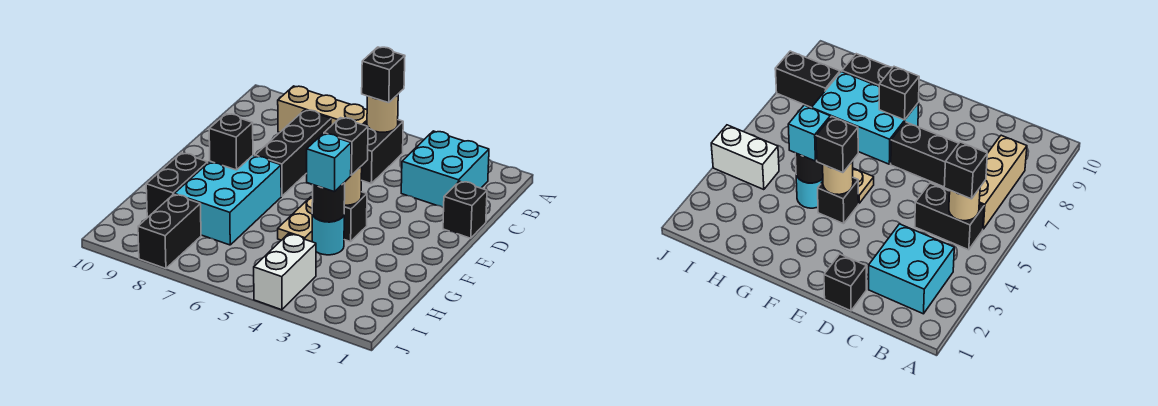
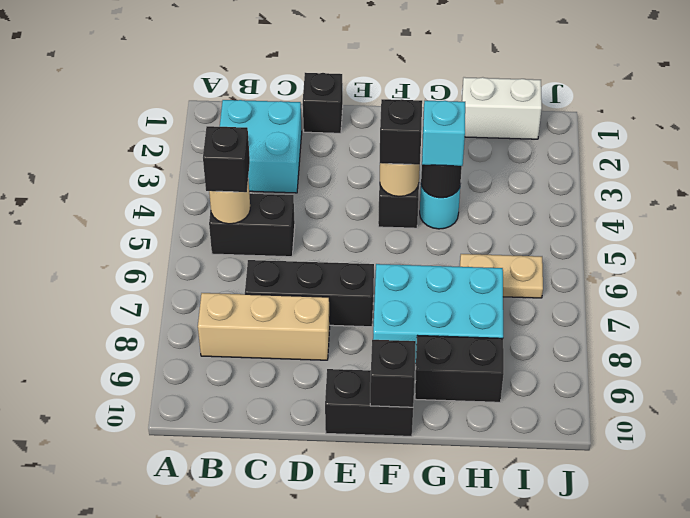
tan brick B6:B8 level 1 -> tan brick B8:D8 level 1
tan plate F5:G5 level 1 -> tan plate H6:I6 level 1
black brick F8 level 2 -> black brick F10 level 2
white brick I4:J4 level 1 -> white brick H1:I1 level 1
black brick I8:J8 level 1 -> black brick E10:F10 level 1

